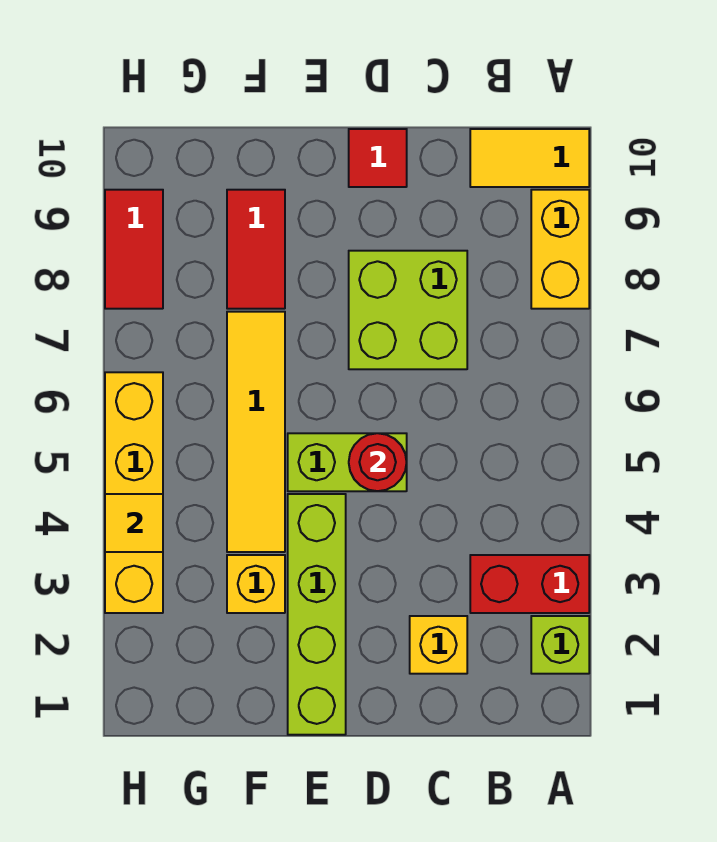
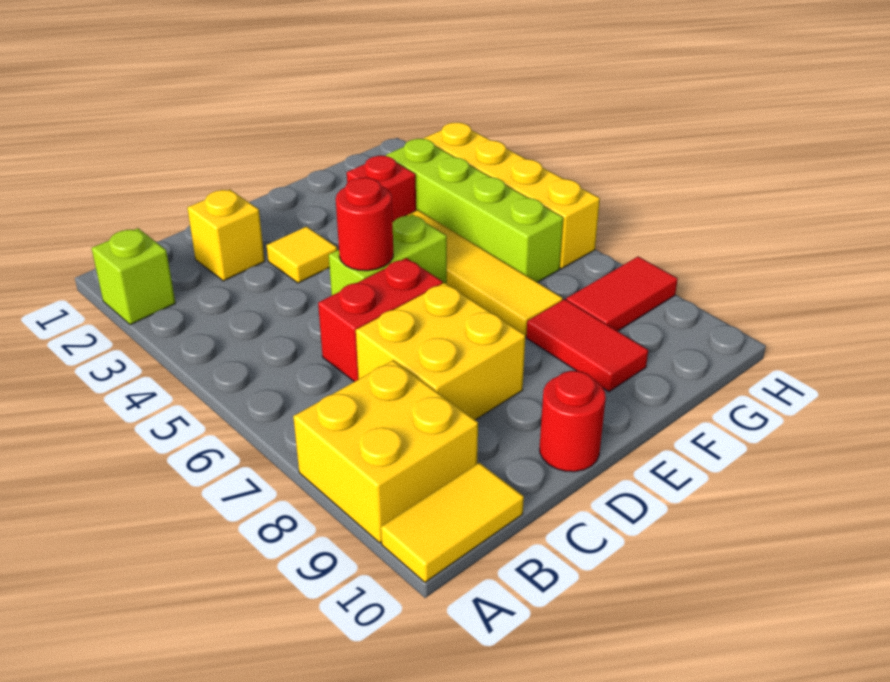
red brick A3:B3 level 1 -> red brick C6:D6 level 1
yellow brick A8:A9 level 1 -> yellow brick A8:B9 level 1
lime brick C7:D8 level 1 -> yellow brick C7:D8 level 1
red tile D10 level 1 -> red round brick D10 level 1
lime brick E1:E4 level 1 -> lime brick G3:G6 level 1
yellow brick F3 level 1 -> red brick F3 level 1
yellow tile H4 level 2 -> yellow tile D3 level 1
red tile H8:H9 level 1 -> red tile G8:H8 level 1

